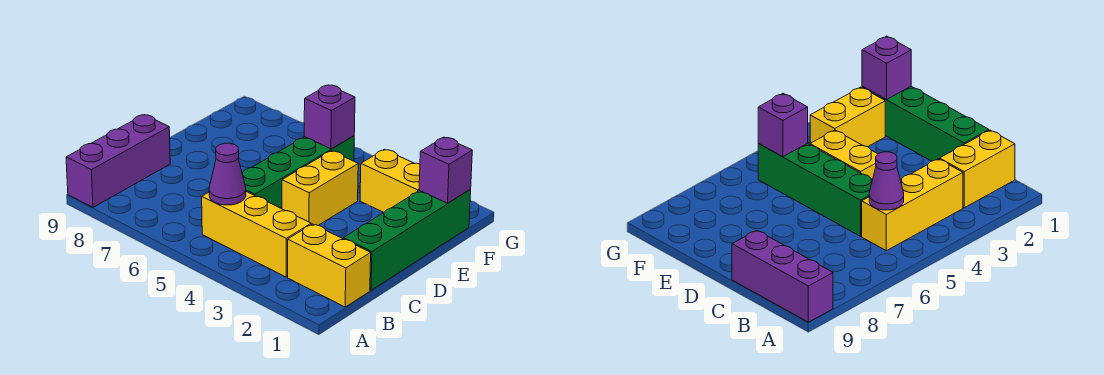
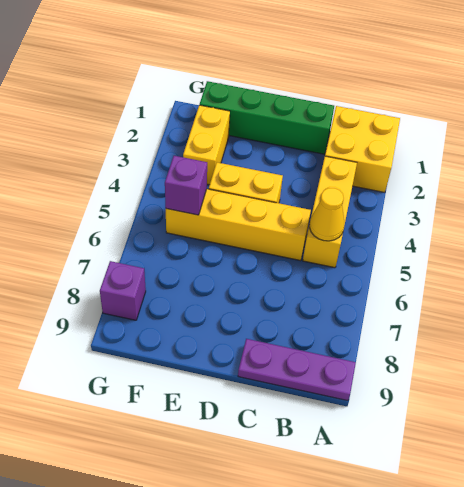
purple brick A9:C9 level 1 -> purple plate A9:C9 level 1
yellow brick B1:B2 level 1 -> yellow brick A1:B2 level 1
purple cone B5 level 2 -> yellow cone B5 level 2
green brick C5:F5 level 1 -> yellow brick C5:F5 level 1
purple brick F1 level 2 -> purple brick G8 level 1

